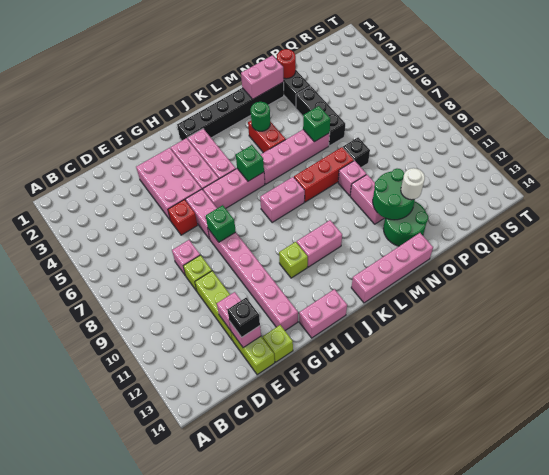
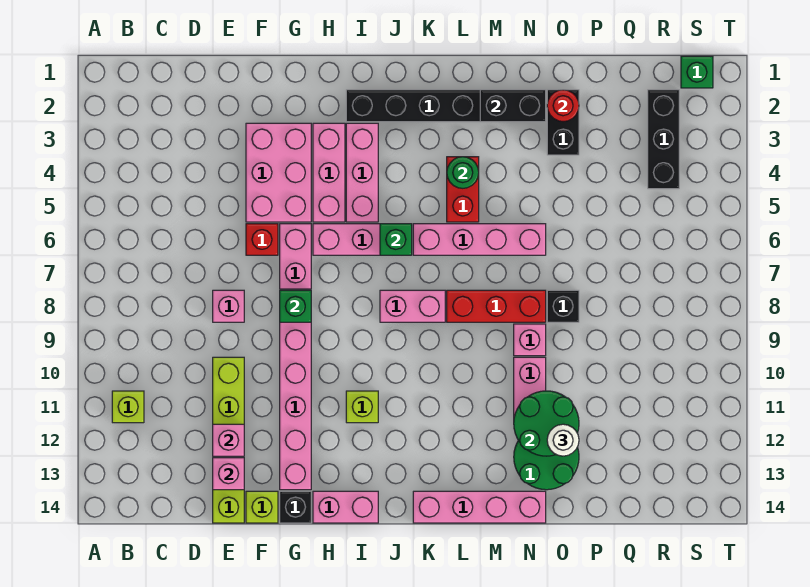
lime brick E9 level 1 -> lime brick B11 level 1
black brick E13 level 3 -> black brick G14 level 1
pink brick J11:K11 level 1 -> none
pink brick M2:N2 level 2 -> black brick M2:N2 level 2
green brick N6 level 2 -> green brick S1 level 1
black brick O4:O6 level 1 -> black brick R2:R4 level 1

